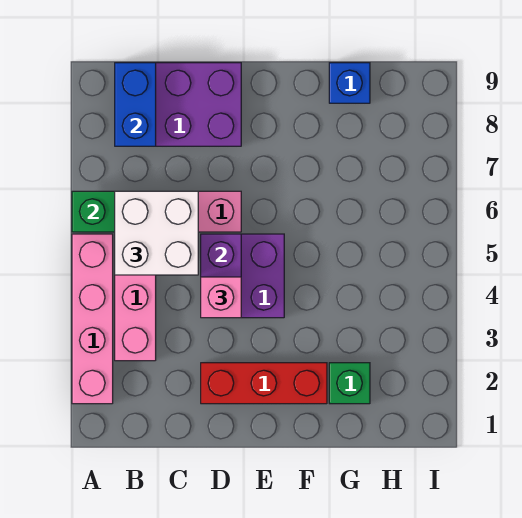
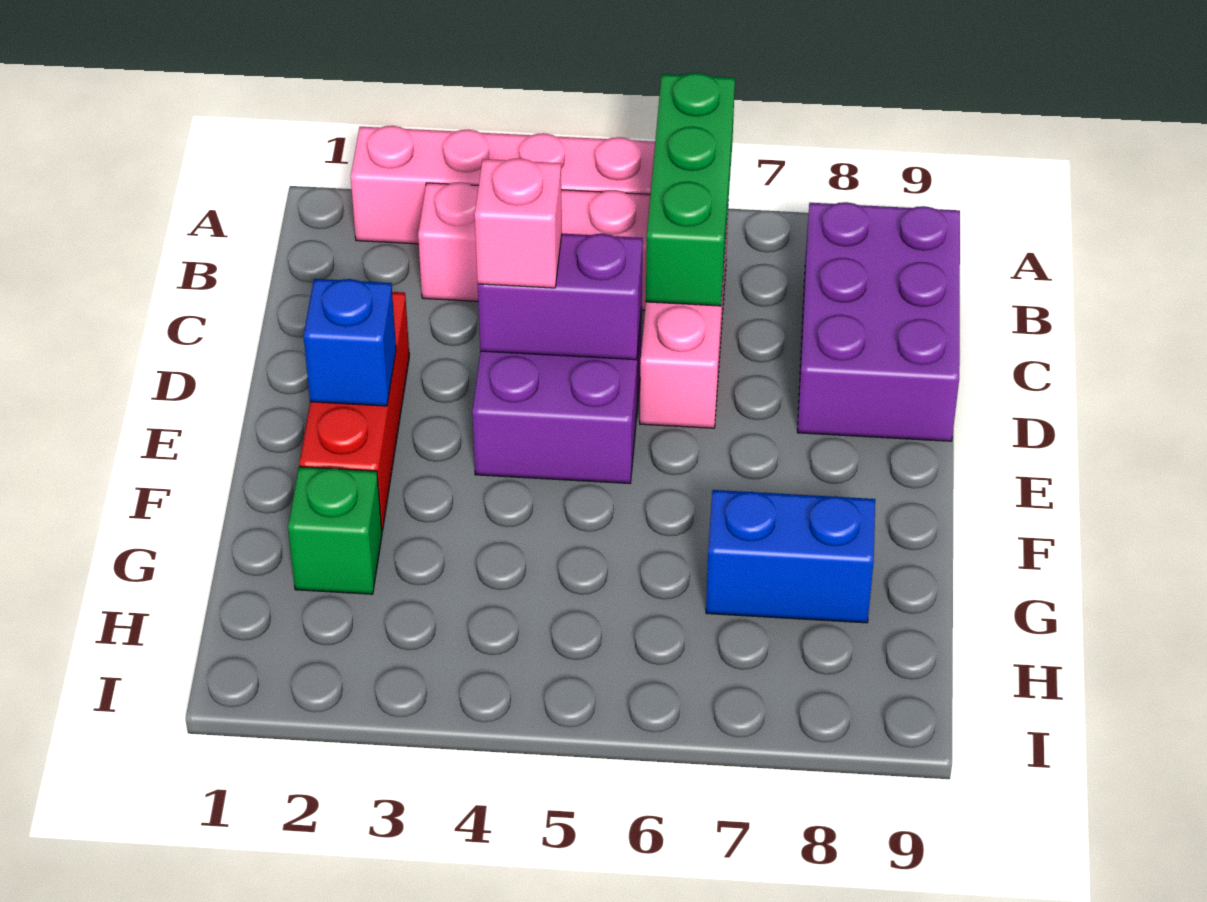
white brick B5:C6 level 3 -> none
blue brick B8:B9 level 2 -> blue brick G7:G8 level 1
blue brick G9 level 1 -> blue brick E2 level 2

